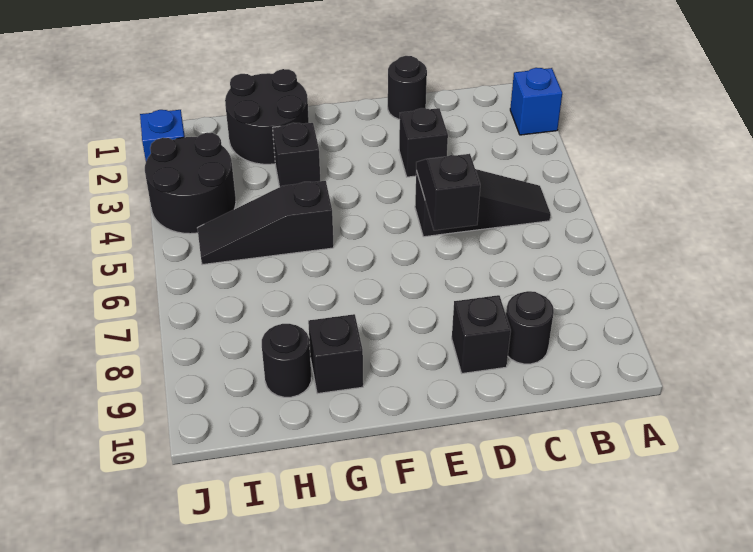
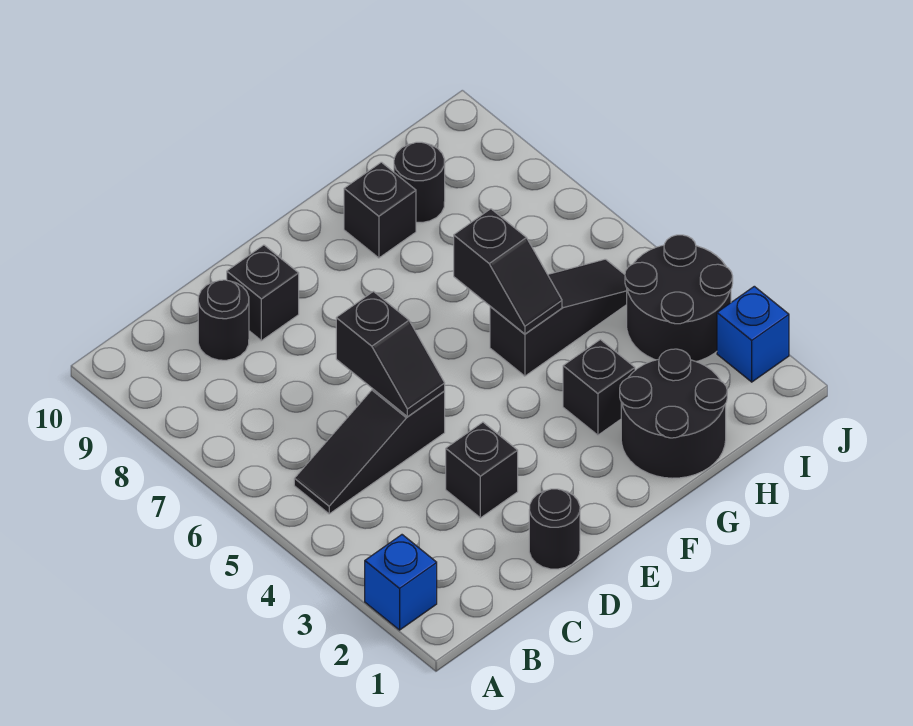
none -> black slope G5:G6 level 2 top 6

